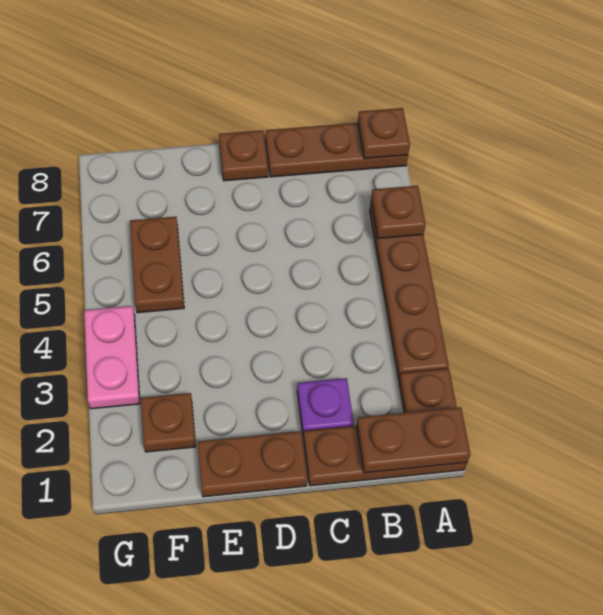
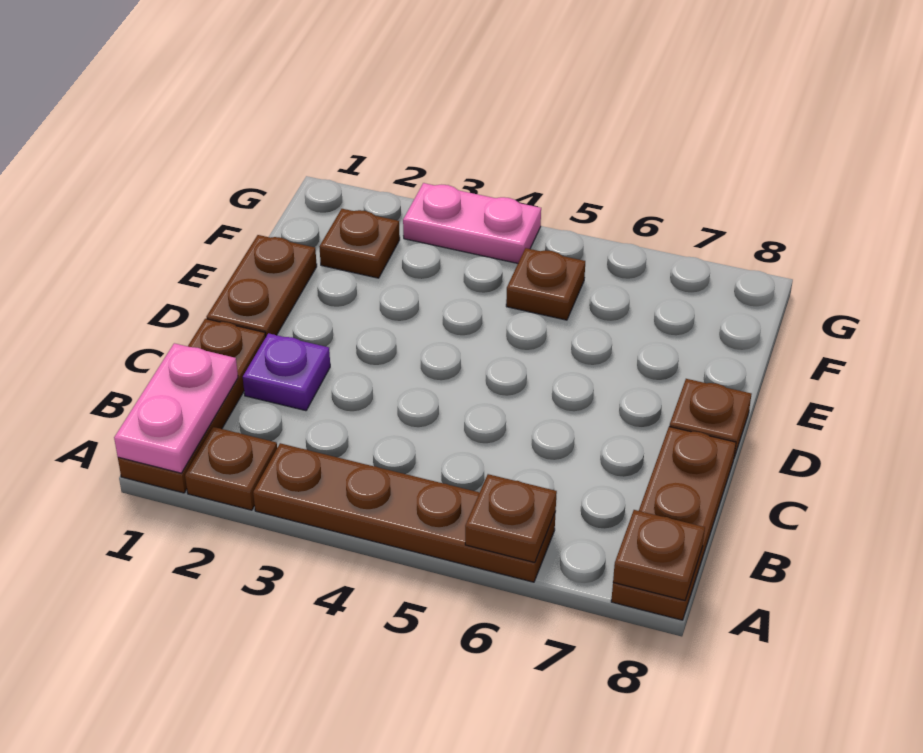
brown plate A1:B1 level 2 -> pink plate A1:B1 level 2
brown plate F5:F6 level 1 -> brown plate F5 level 1

